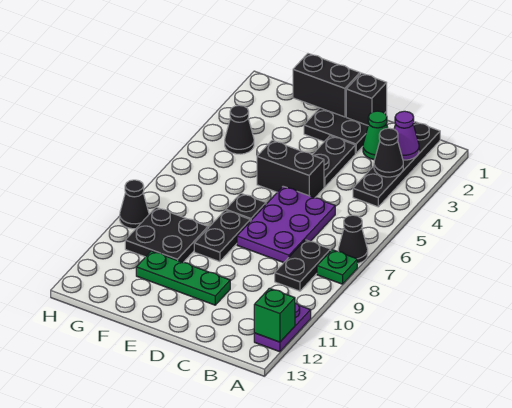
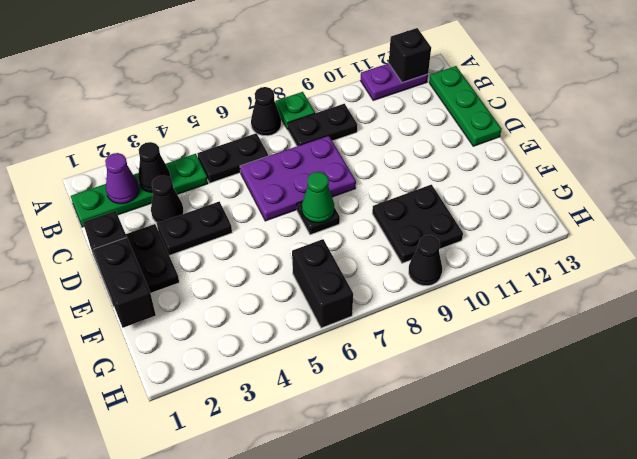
green brick A12 level 2 -> black brick A12 level 2
black plate B1:B4 level 1 -> green plate B1:B4 level 1
green cone C2 level 1 -> green cone E7 level 2
black brick D5:E5 level 1 -> black brick G6:H6 level 1
green plate D11:F11 level 1 -> green plate B13:D13 level 1
black plate E8:E9 level 1 -> black plate B5:B6 level 1
black cone G4 level 1 -> black cone C3 level 1

